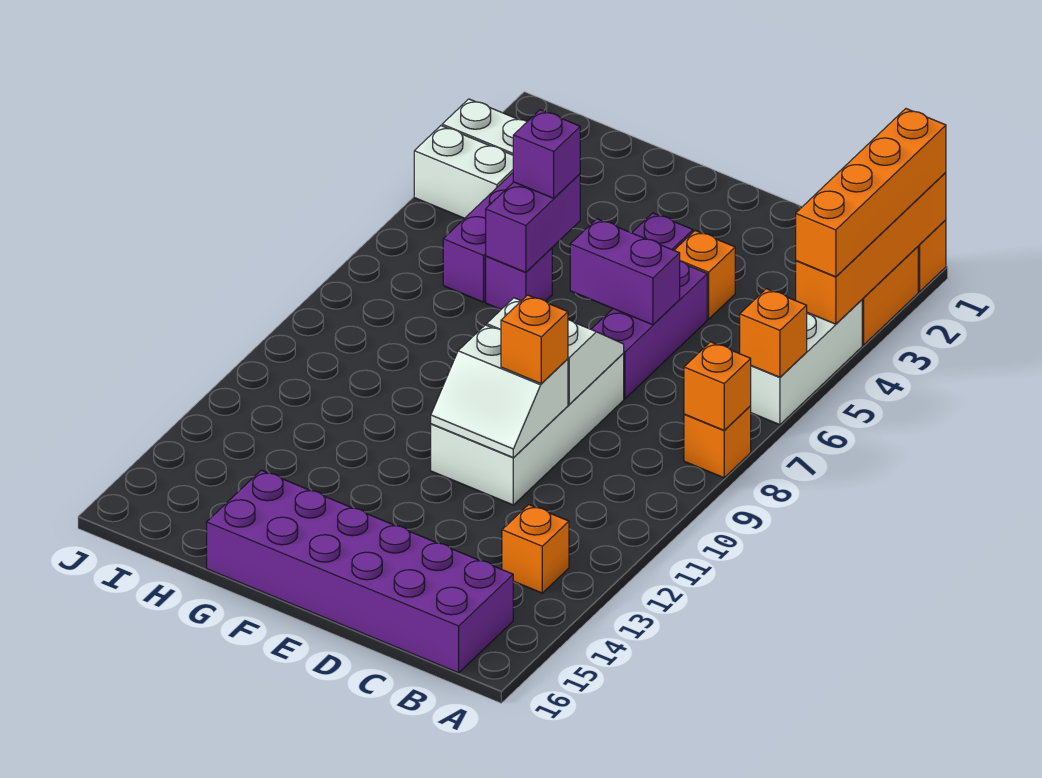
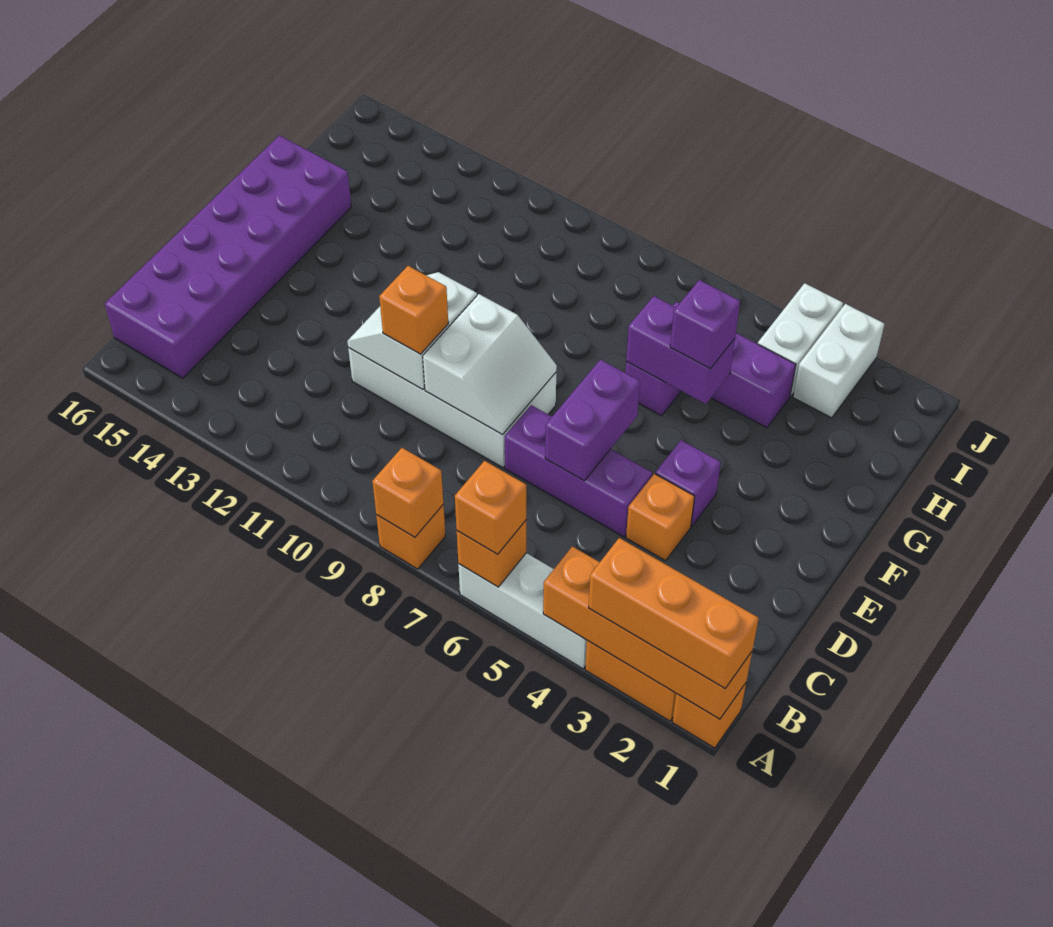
orange brick A1:A4 level 3 -> orange brick A1:A3 level 3
orange brick B13 level 1 -> orange brick A6 level 3

